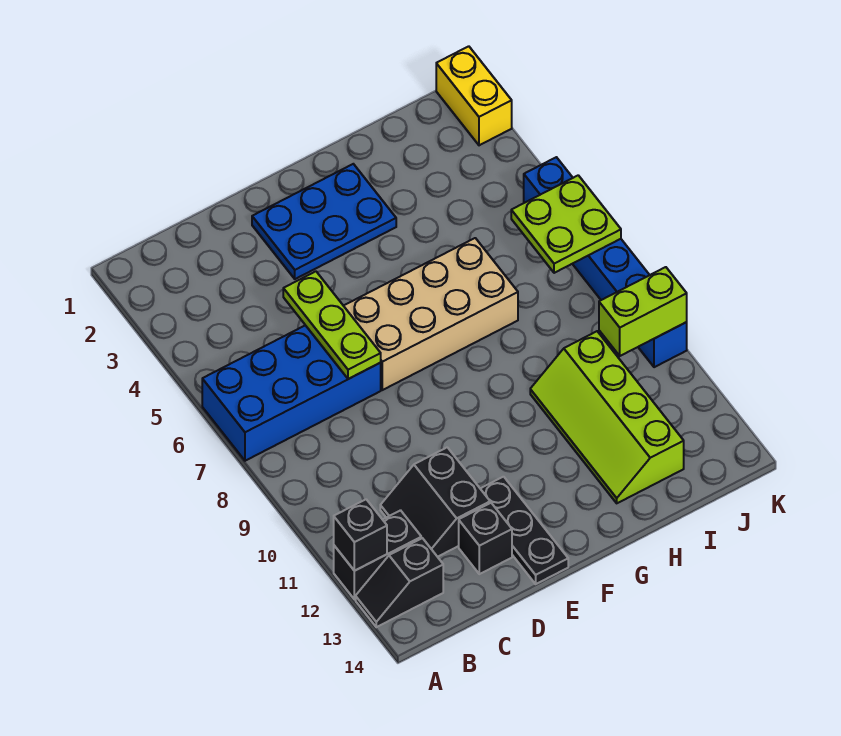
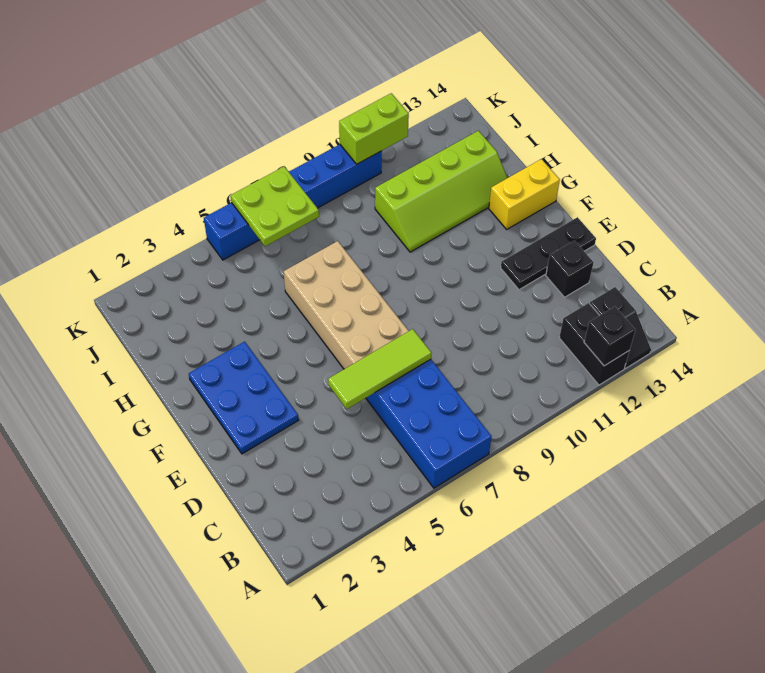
black slope C11:D12 level 1 top D -> none
lime plate D5:D7 level 2 -> lime tile D5:D7 level 2
lime brick J10:K10 level 2 -> lime brick K10:K11 level 2
yellow brick K1:K2 level 1 -> yellow brick G13:G14 level 1

